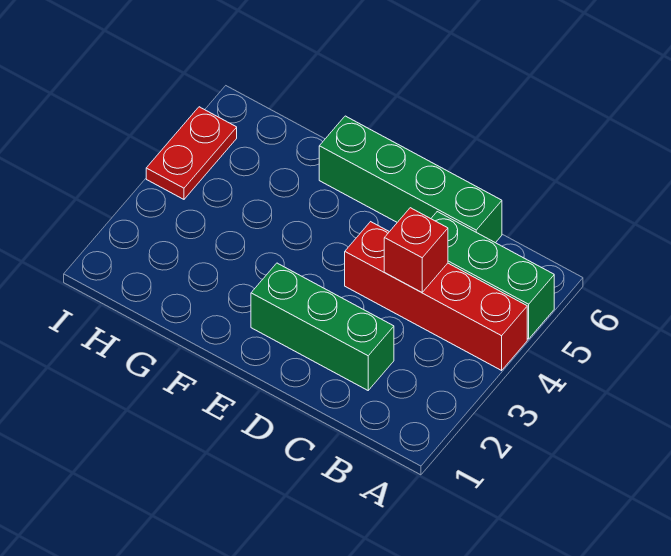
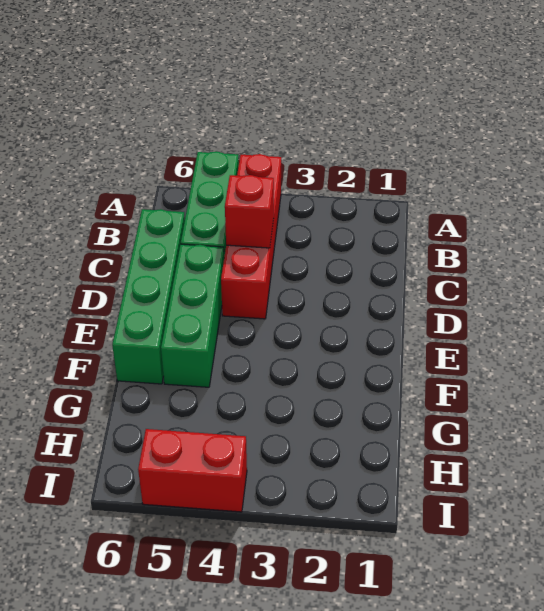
green brick C2:E2 level 1 -> green brick D5:F5 level 1
red plate I4:I5 level 1 -> red brick I4:I5 level 1

